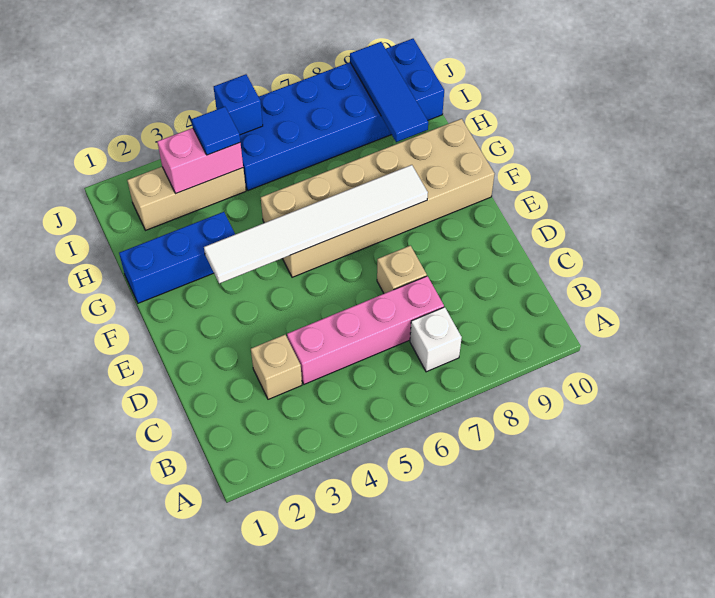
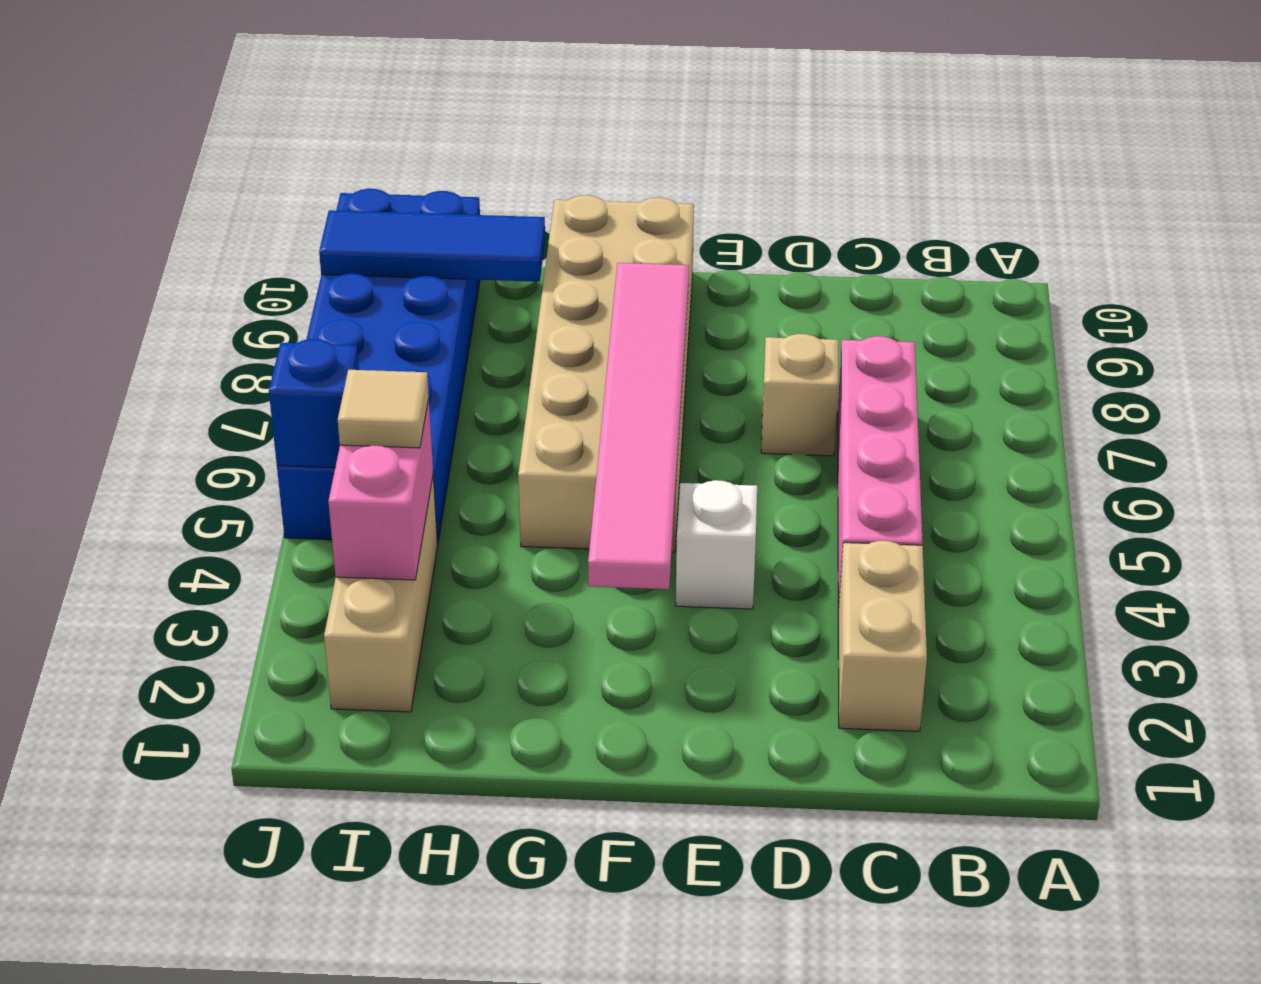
white brick B7 level 1 -> white brick E4 level 1
tan brick C3 level 1 -> tan brick C2:C3 level 1
white tile F3:F8 level 2 -> pink tile F3:F8 level 2
blue brick G1:G3 level 1 -> none
blue tile I4 level 3 -> tan tile I4 level 3

